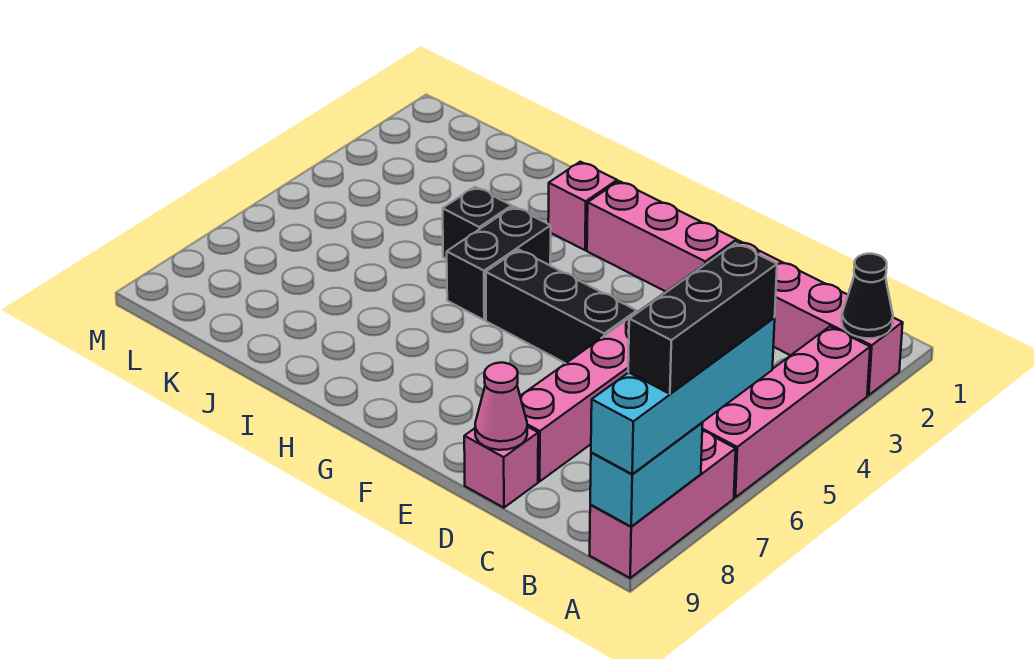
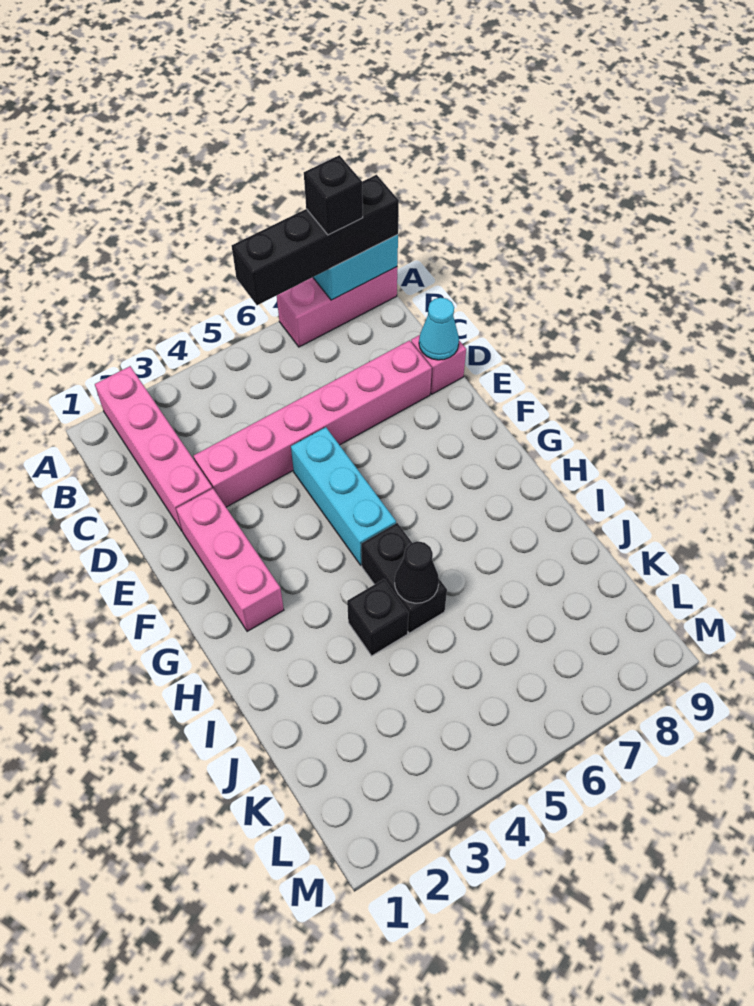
black cone A2 level 2 -> black cone I5 level 2
pink brick A3:A6 level 1 -> none
cyan brick A6:A9 level 3 -> black brick A6:A9 level 3
black brick A6:A8 level 4 -> black brick A8 level 4
pink cone D9 level 2 -> cyan cone D9 level 2
black brick E5:G5 level 1 -> cyan brick E5:G5 level 1
pink brick H2 level 1 -> none
black brick H4:H5 level 1 -> black brick H5:I5 level 1

